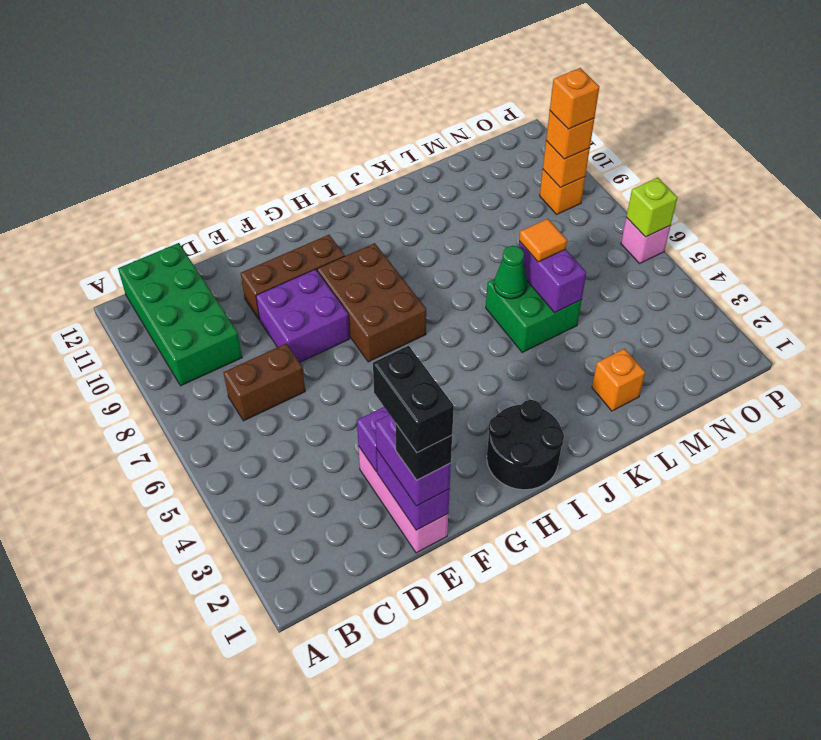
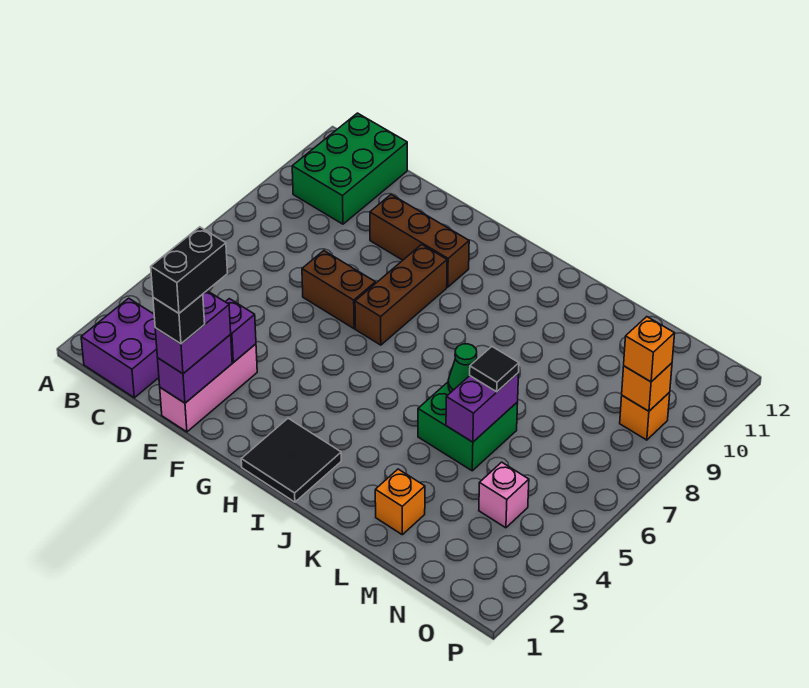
green brick B9:C12 level 1 -> green brick B10:C12 level 1
brown brick C7:D7 level 1 -> brown brick E7:F7 level 1
purple brick E8:F9 level 1 -> purple brick B1:C2 level 1
brown brick G7:H9 level 1 -> brown brick G7:G9 level 1
black round brick H1:I2 level 1 -> black tile H1:I2 level 1
orange tile L6 level 3 -> black tile L6 level 3
orange brick O9 level 4 -> none
pink brick P6 level 1 -> pink brick N4 level 1
lime brick P6 level 2 -> none

